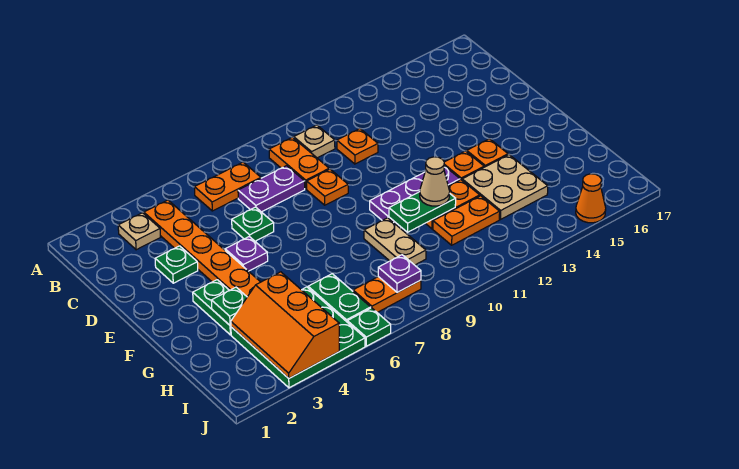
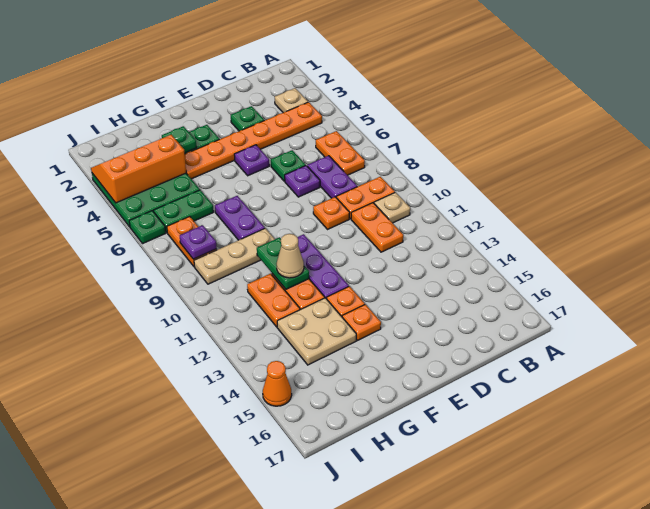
orange plate C11 level 1 -> orange plate C10:C11 level 1
none -> purple plate D7 level 1
none -> purple plate G7:G8 level 1
tan plate G9:H9 level 1 -> tan plate G9:I9 level 1

